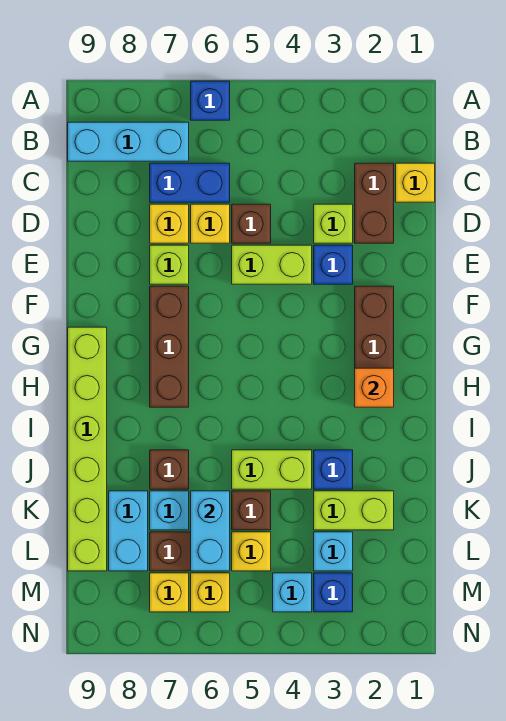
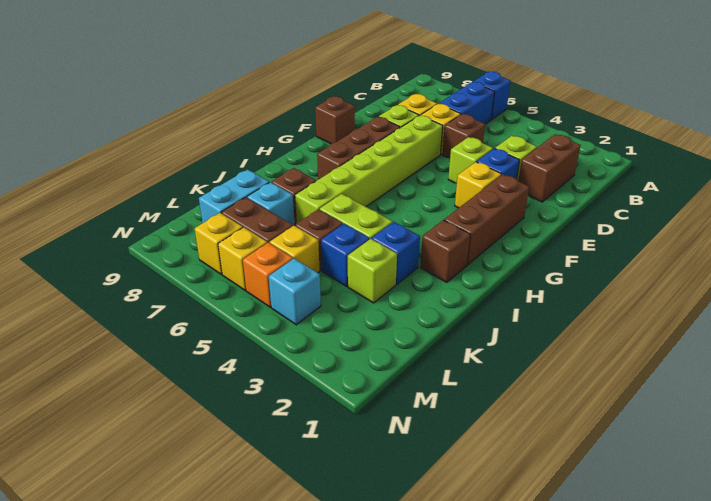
cyan brick B7:B9 level 1 -> none
yellow brick C1 level 1 -> yellow brick F3 level 1
blue brick C6:C7 level 1 -> blue brick B6:C6 level 1
lime brick E4:E5 level 1 -> lime brick E4 level 1
none -> brown brick F9 level 1
lime brick G9:L9 level 1 -> lime brick E6:J6 level 1
orange brick H2 level 2 -> orange brick M5 level 1
none -> brown brick I2 level 1
lime brick K2:K3 level 1 -> lime brick K3 level 1
cyan brick K6:L6 level 2 -> none
cyan brick L3 level 1 -> none
blue brick M3 level 1 -> blue brick K4 level 1

